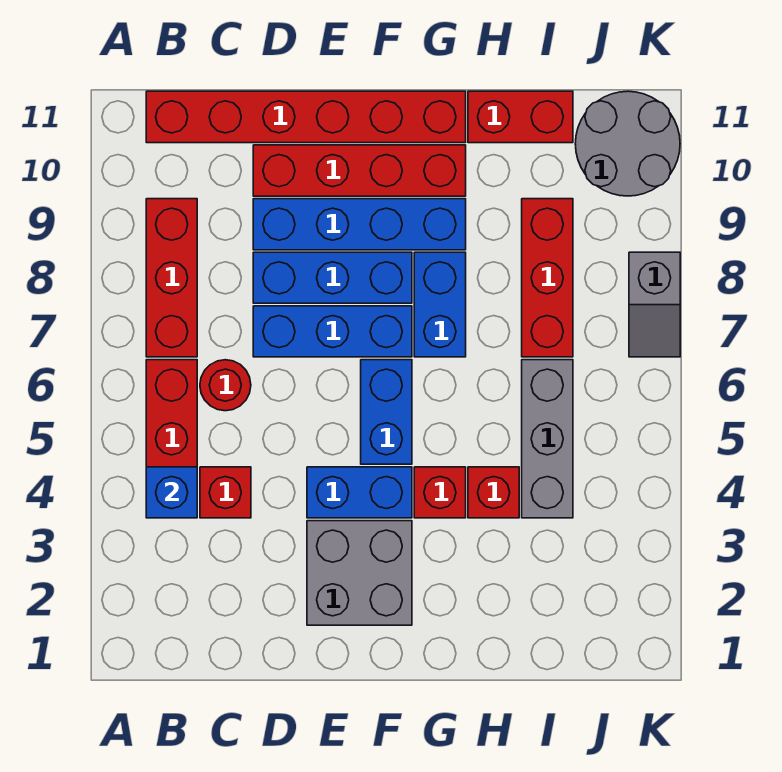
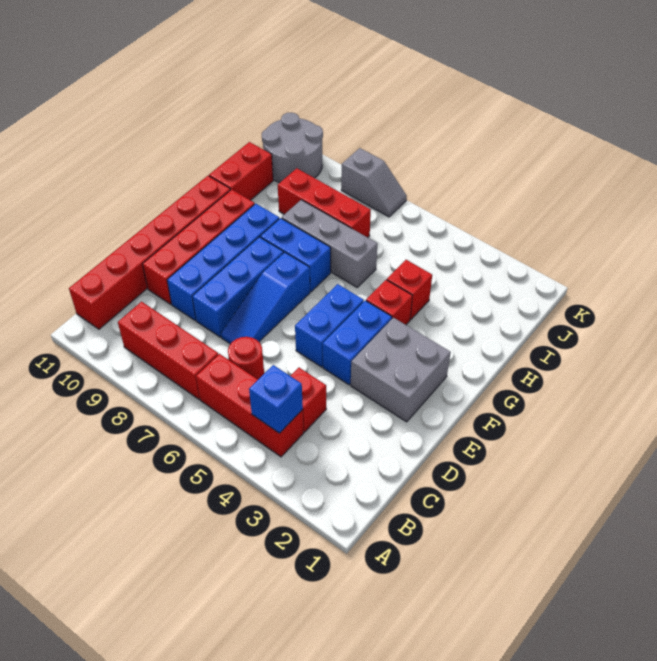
blue brick D7:F7 level 1 -> blue slope D7:F7 level 1 top F
blue brick F5:F6 level 1 -> blue brick E5:F5 level 1
grey brick I4:I6 level 1 -> grey brick H6:H8 level 1

